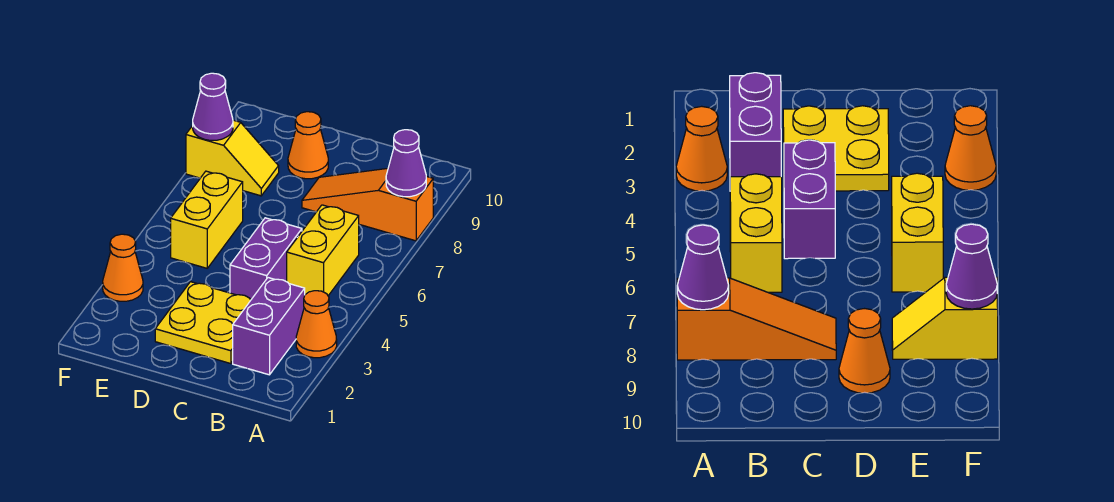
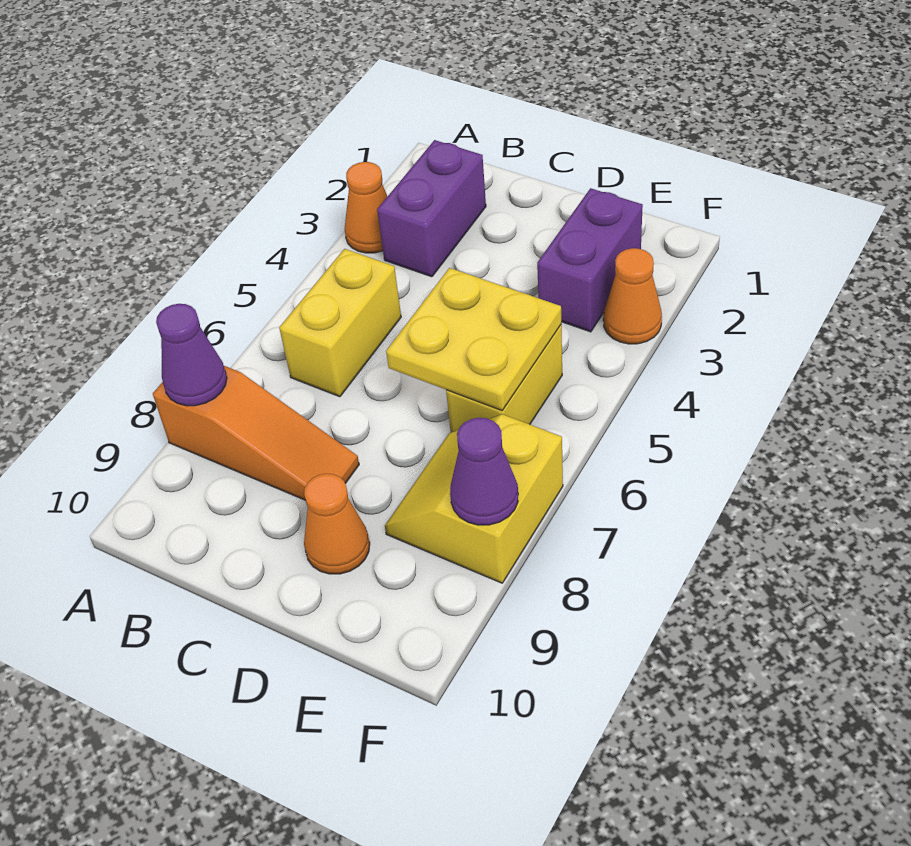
yellow plate C2:D3 level 1 -> yellow plate D5:E6 level 2
purple brick C4:C5 level 1 -> purple brick E2:E3 level 1
yellow slope E8:F8 level 1 top F -> yellow slope E7:F8 level 1 top F

